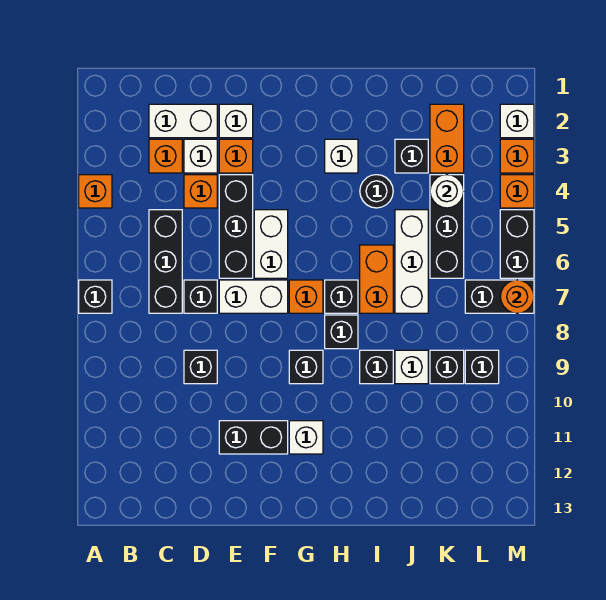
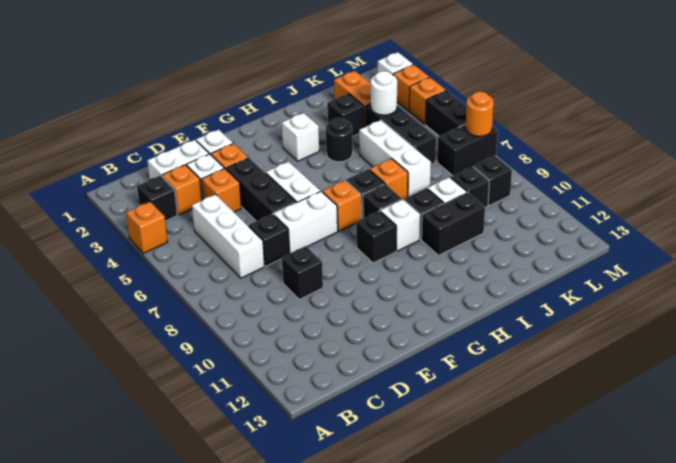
black brick A7 level 1 -> black brick B3 level 1
black brick C5:C7 level 1 -> white brick C5:C7 level 1
black brick E11:F11 level 1 -> black brick I10:J10 level 1
white brick G11 level 1 -> white brick H9 level 1
orange brick I6:I7 level 1 -> orange brick I7 level 1

